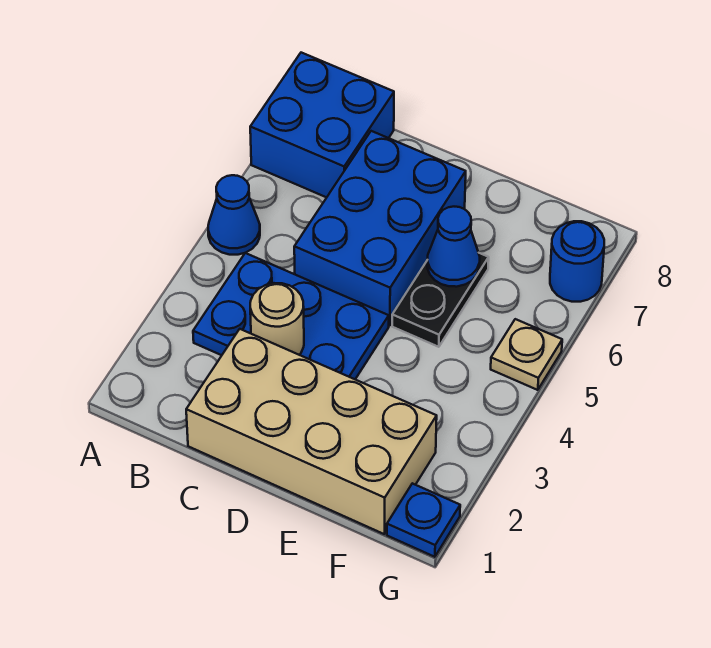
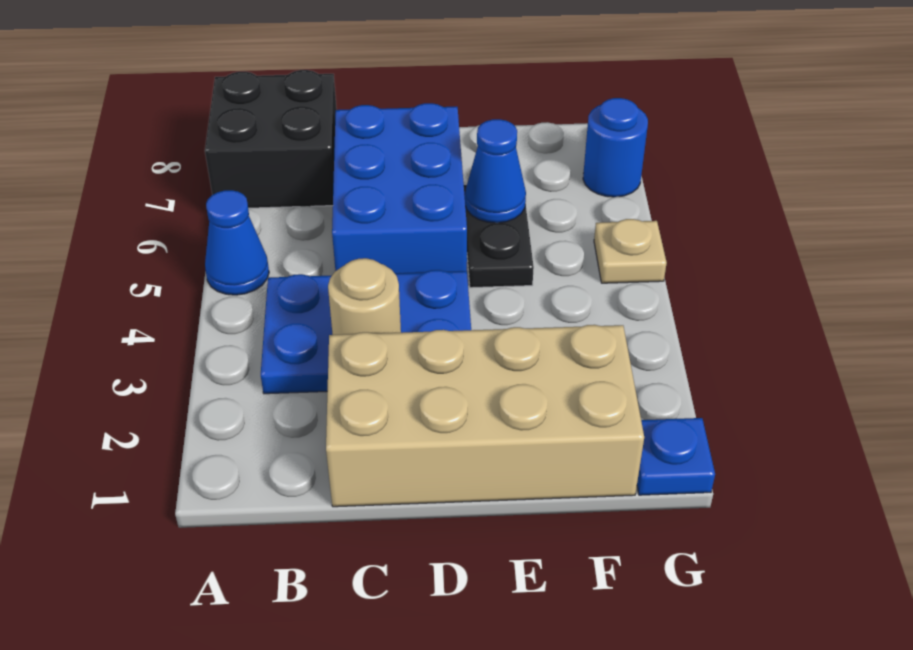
blue brick A7:B8 level 1 -> black brick A7:B8 level 1

